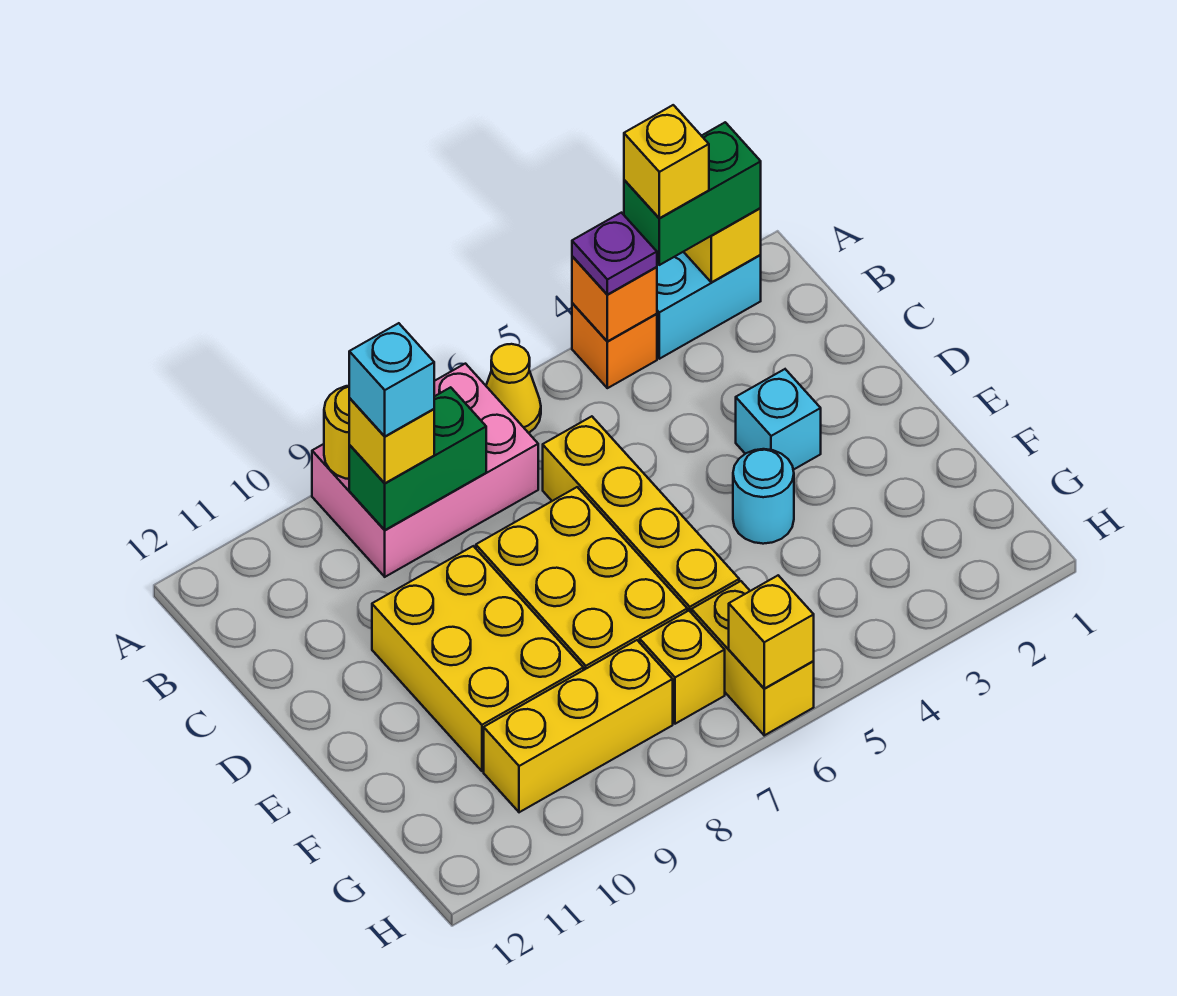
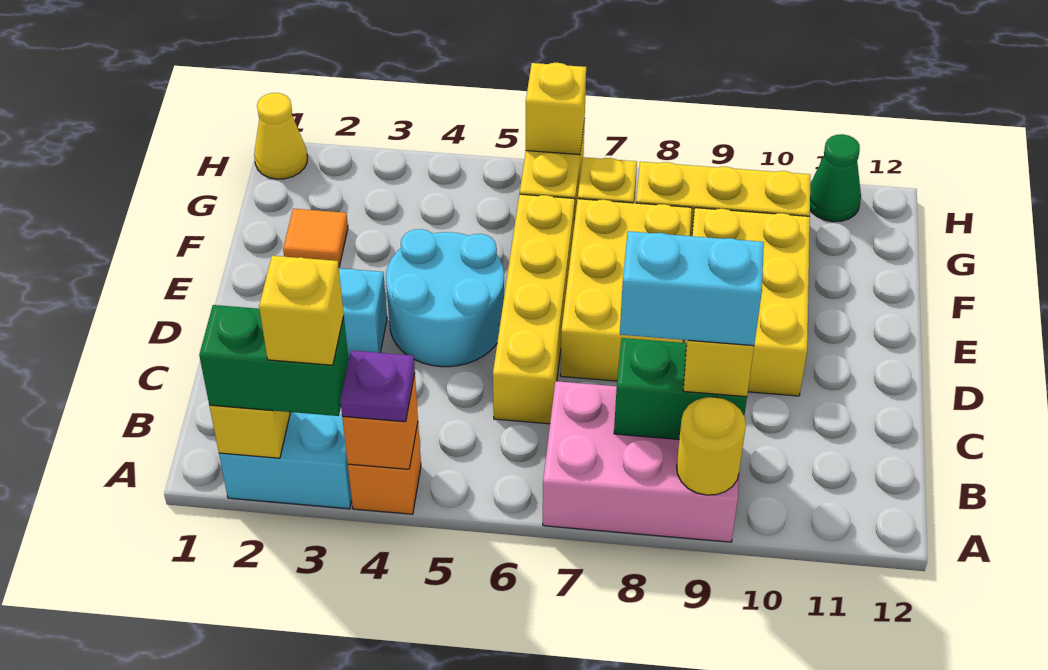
yellow cone A6 level 1 -> yellow cone H1 level 1
cyan brick B9 level 4 -> cyan brick B8:B9 level 4
cyan round brick E4 level 1 -> cyan round brick D4:E5 level 1
none -> orange tile F2 level 1
none -> green cone H11 level 1

